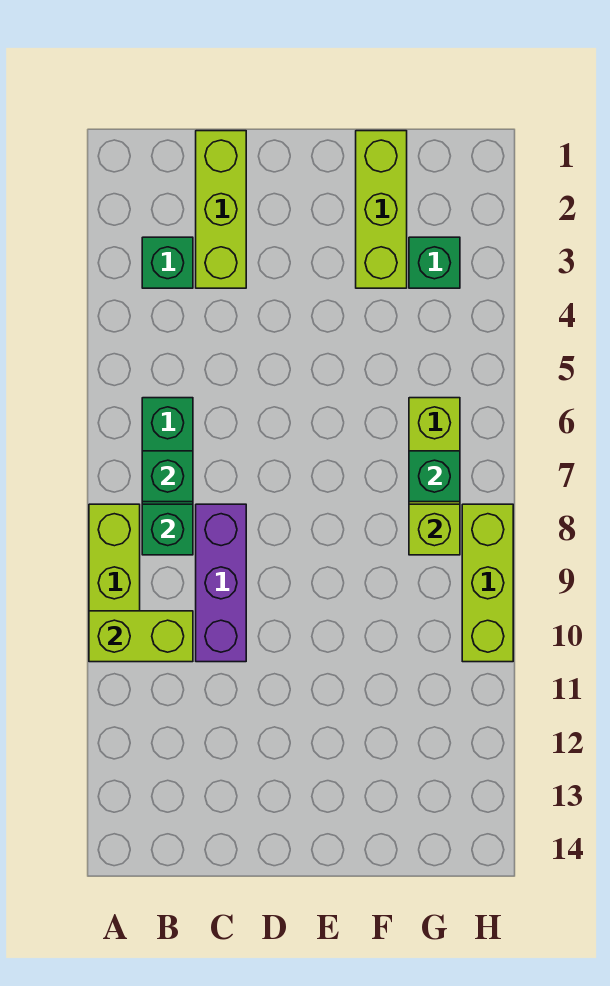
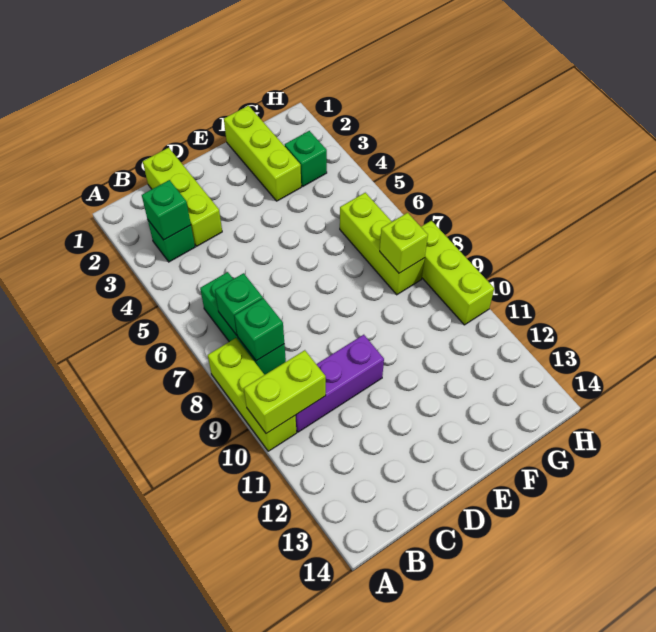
purple brick C8:C10 level 1 -> purple brick B10:D10 level 1
green brick G7 level 2 -> green brick B3 level 2

